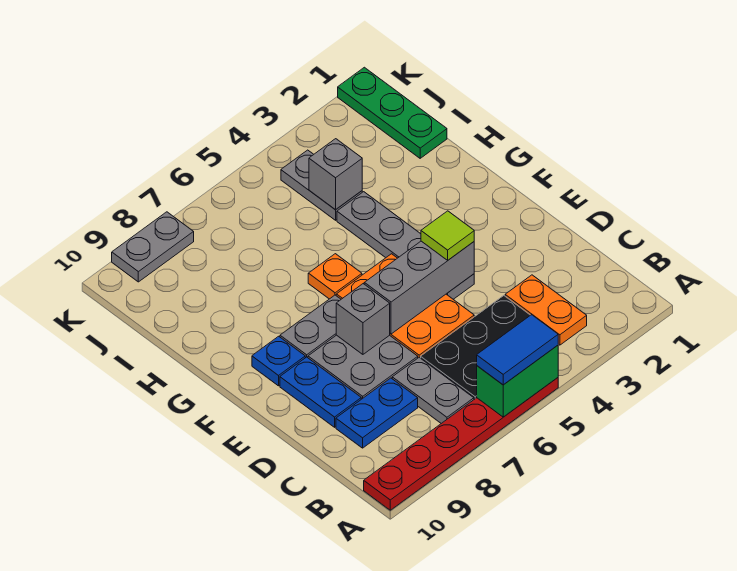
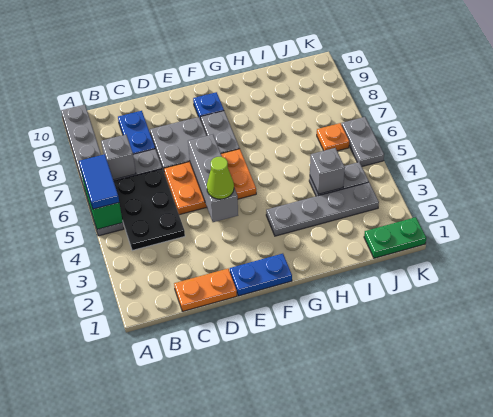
red plate A5:A10 level 1 -> grey plate A5:A10 level 1
orange plate B3:C3 level 1 -> orange plate C1:D1 level 1
blue plate D9:E9 level 1 -> blue plate E1:F1 level 1
grey plate E4:H4 level 1 -> grey plate G3:J3 level 1
lime tile E4 level 3 -> lime cone E4 level 3
grey brick E7 level 2 -> grey brick B7 level 2
orange plate G6 level 1 -> orange plate J6 level 1
green plate I1:K1 level 1 -> green plate J1:K1 level 1
grey plate K8:K9 level 1 -> grey plate K5:K6 level 1

